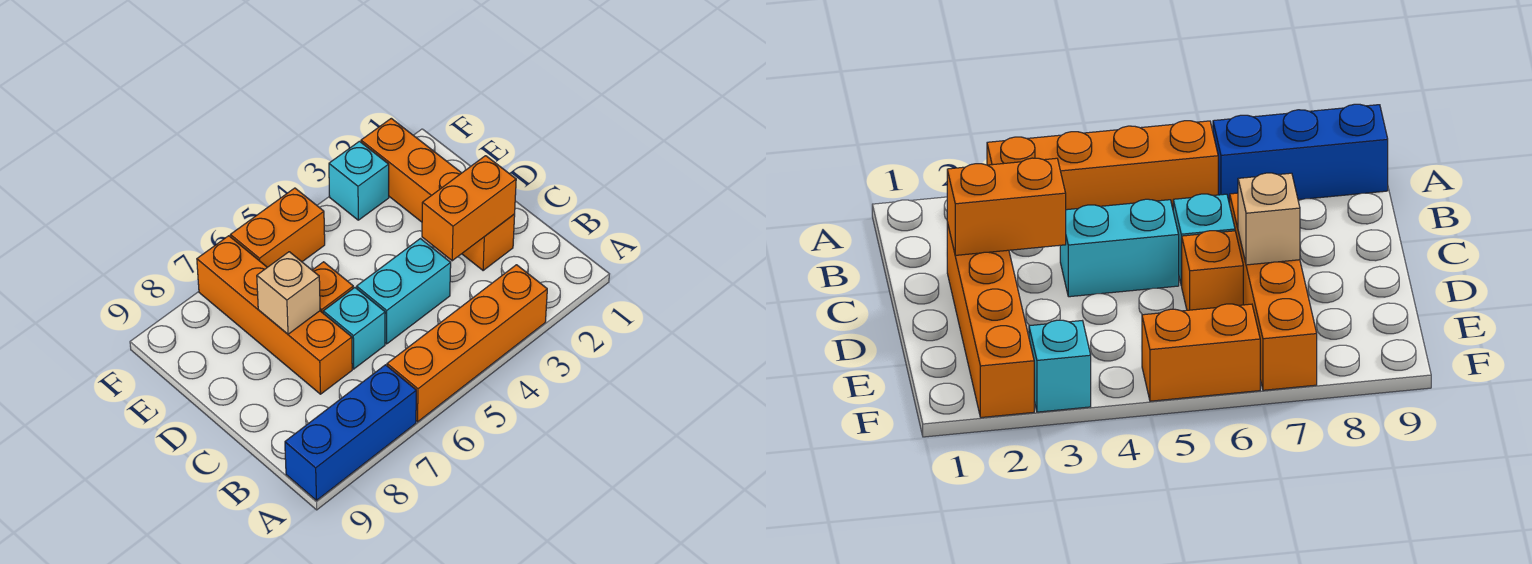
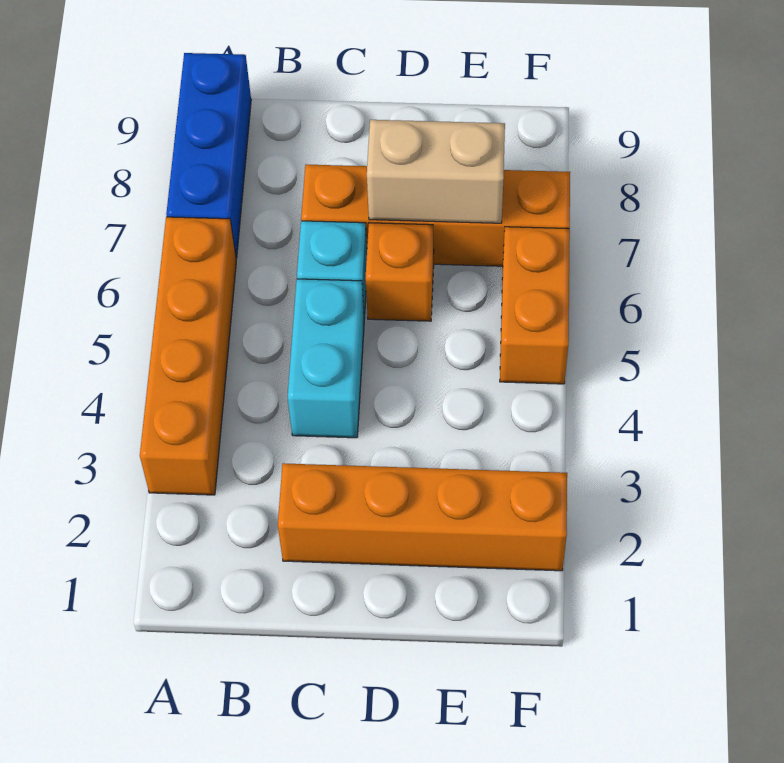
orange brick C2:C3 level 2 -> none
tan brick D7 level 2 -> tan brick D7:E7 level 2
cyan brick F3 level 1 -> none

